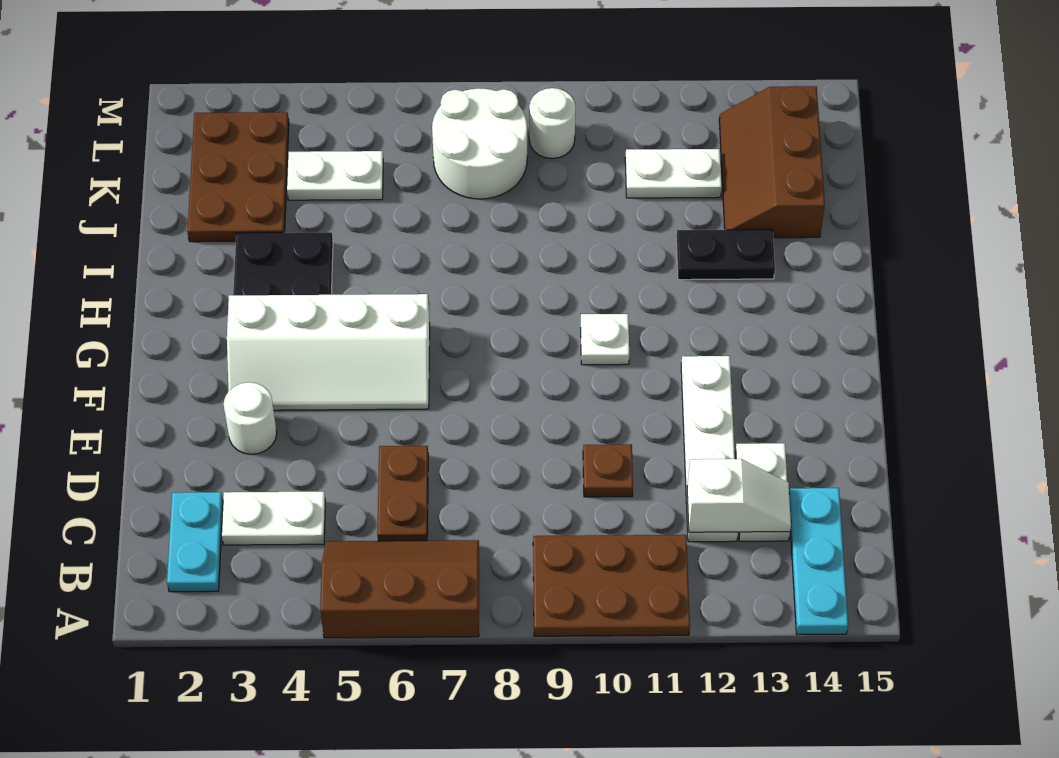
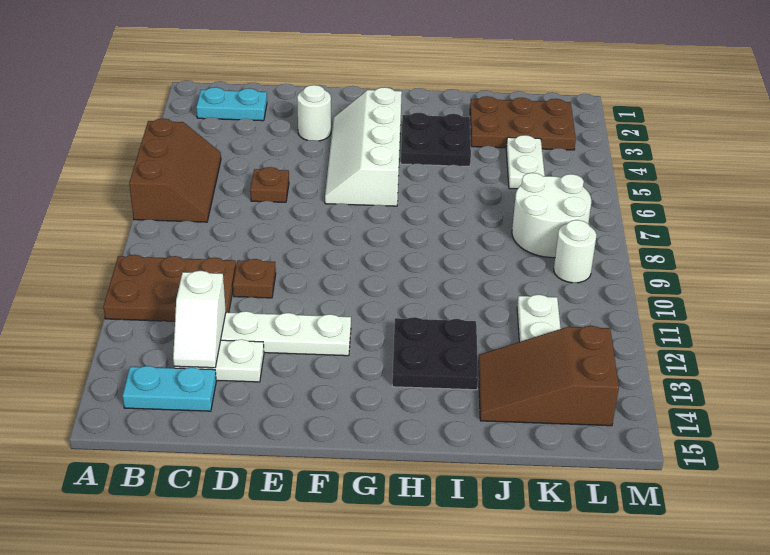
brown plate A9:B11 level 1 -> brown plate A10:C11 level 1
cyan plate A14:C14 level 1 -> cyan plate B14:C14 level 1
white plate C3:C4 level 1 -> none
brown plate C6:D6 level 1 -> brown plate D6 level 1
white plate G10 level 1 -> none
black plate I12:I13 level 1 -> black plate H12:I13 level 1
brown slope J13:L14 level 1 top 14 -> brown slope J13:L14 level 1 top L

